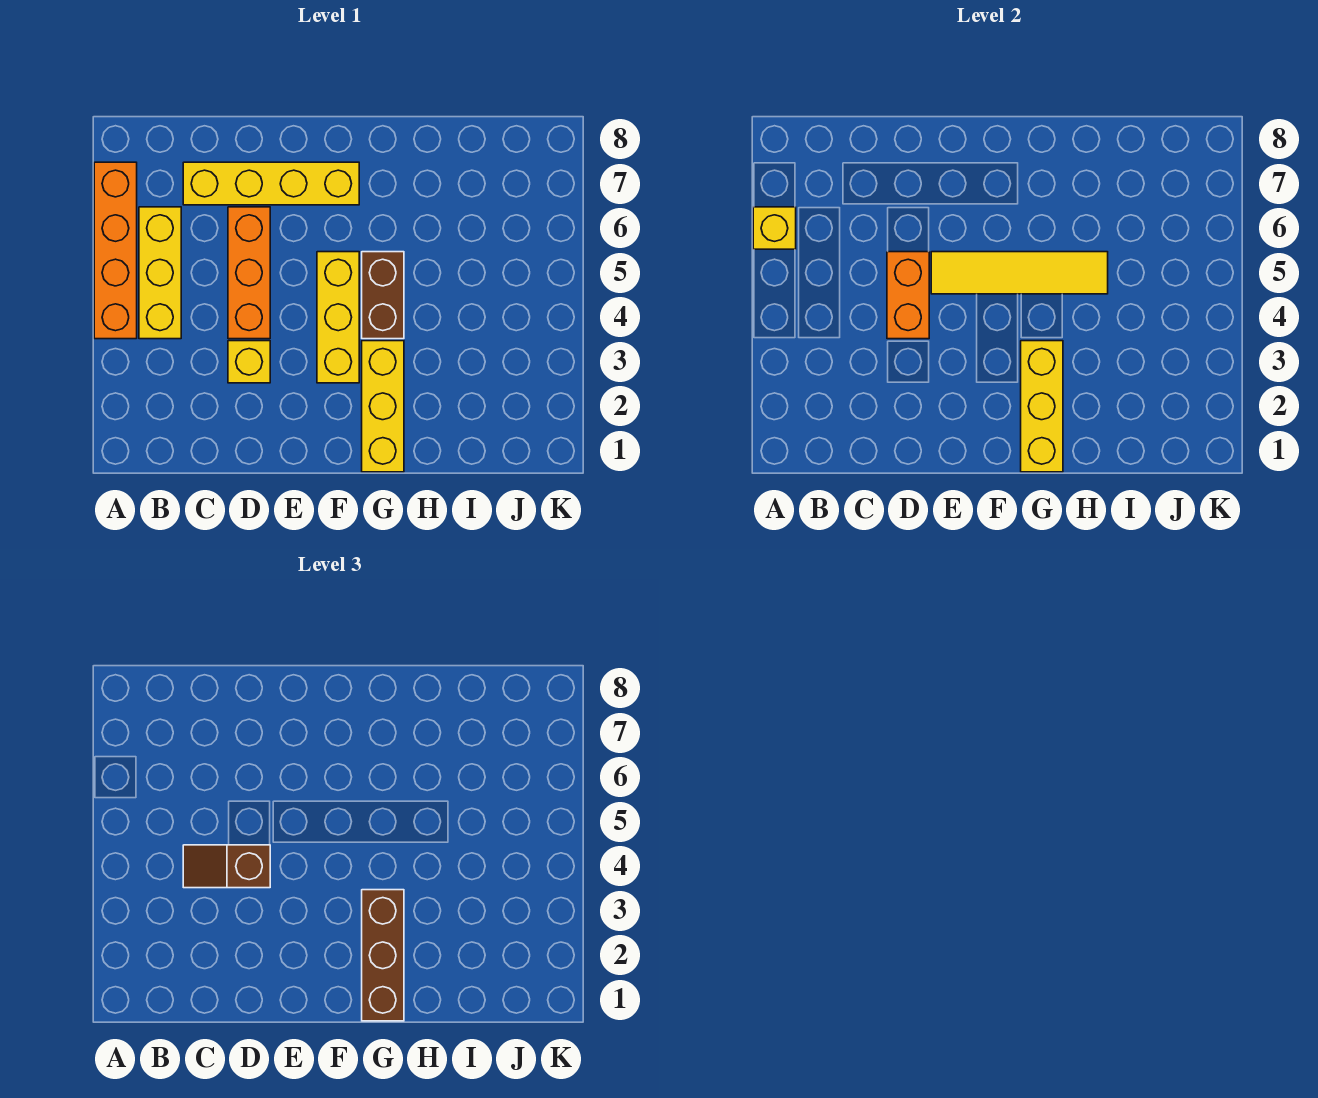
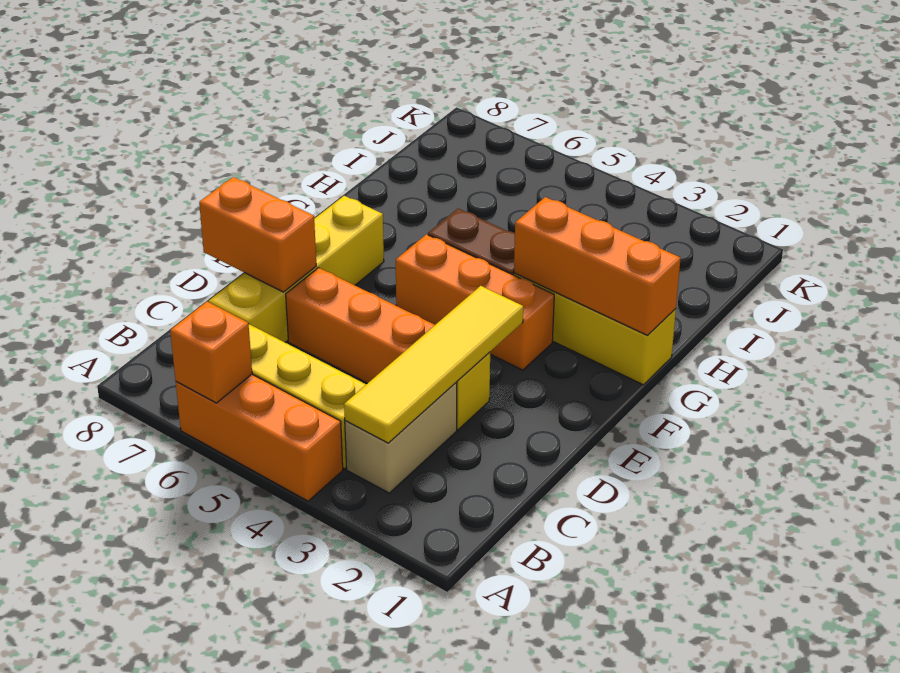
orange brick A4:A7 level 1 -> orange brick A4:A6 level 1
yellow brick A6 level 2 -> orange brick A6 level 2
none -> tan brick B3:C3 level 1
brown slope C4:D4 level 3 top D -> none
orange brick D4:D5 level 2 -> orange brick D7:D8 level 2
yellow tile E5:H5 level 2 -> yellow tile B3:E3 level 2
yellow brick F3:F5 level 1 -> orange brick F3:F5 level 1
yellow brick G1:G3 level 2 -> orange brick G1:G3 level 2
brown brick G1:G3 level 3 -> none

